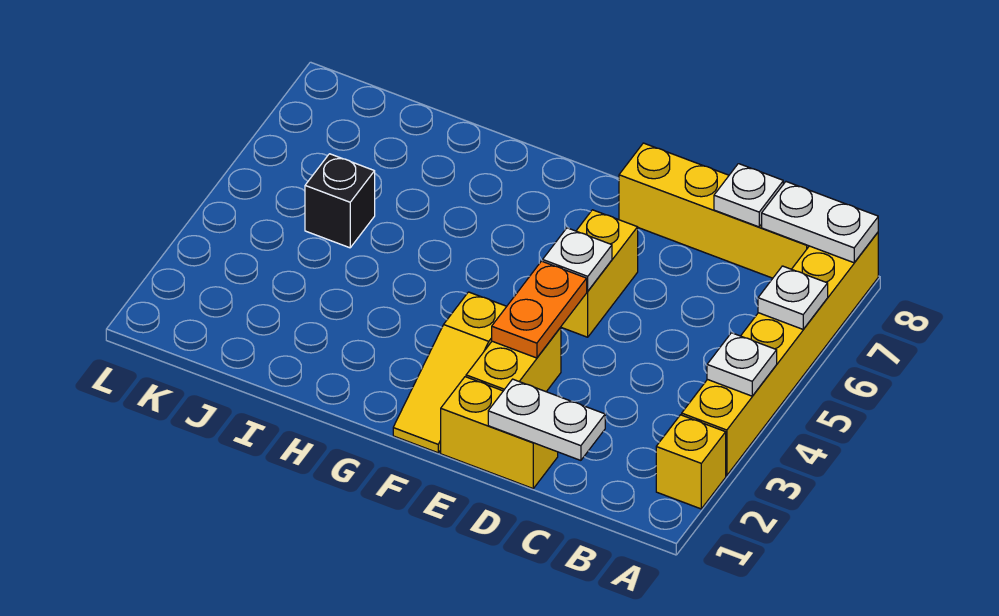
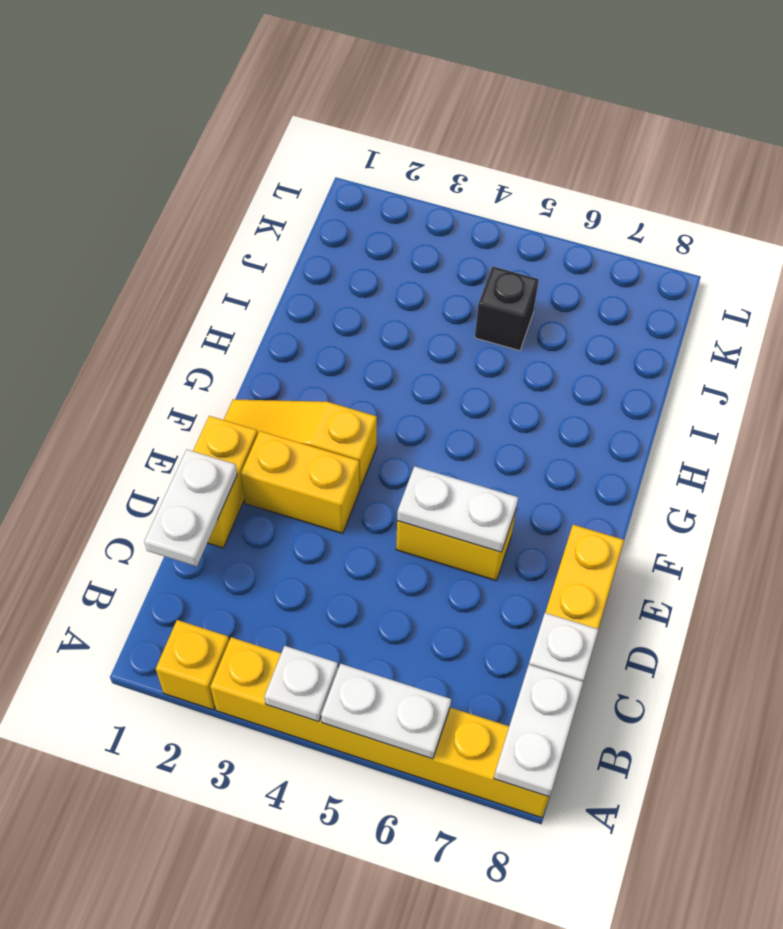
white plate A6 level 2 -> white plate A5:A6 level 2
orange plate E3:E4 level 2 -> none
white plate E5 level 2 -> white plate E5:E6 level 2

